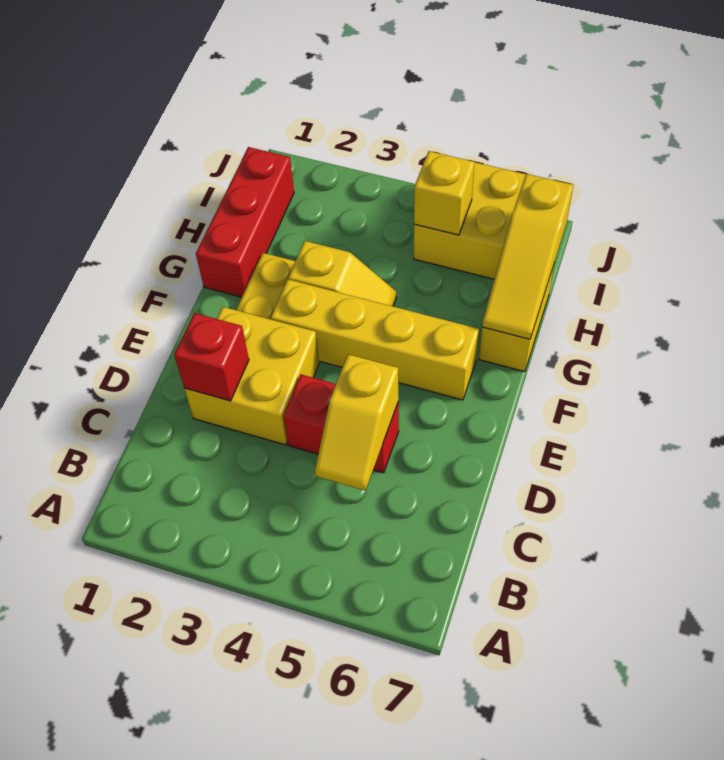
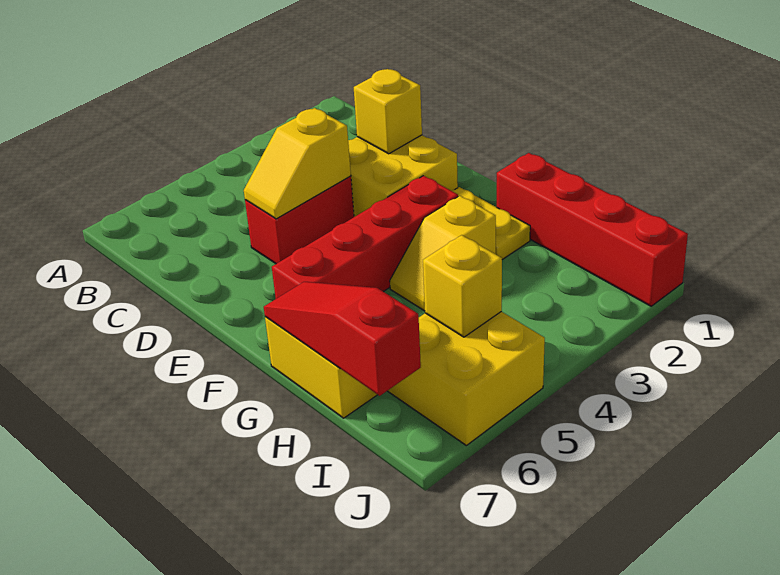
yellow slope C5:D5 level 2 top D -> yellow slope D4:D5 level 2 top 4
red brick D2 level 2 -> yellow brick D2 level 2
yellow brick F3:F6 level 1 -> red brick F3:F6 level 1
red brick G1:I1 level 1 -> red brick G1:J1 level 1
yellow slope G7:I7 level 2 top I -> red slope G7:I7 level 2 top I

